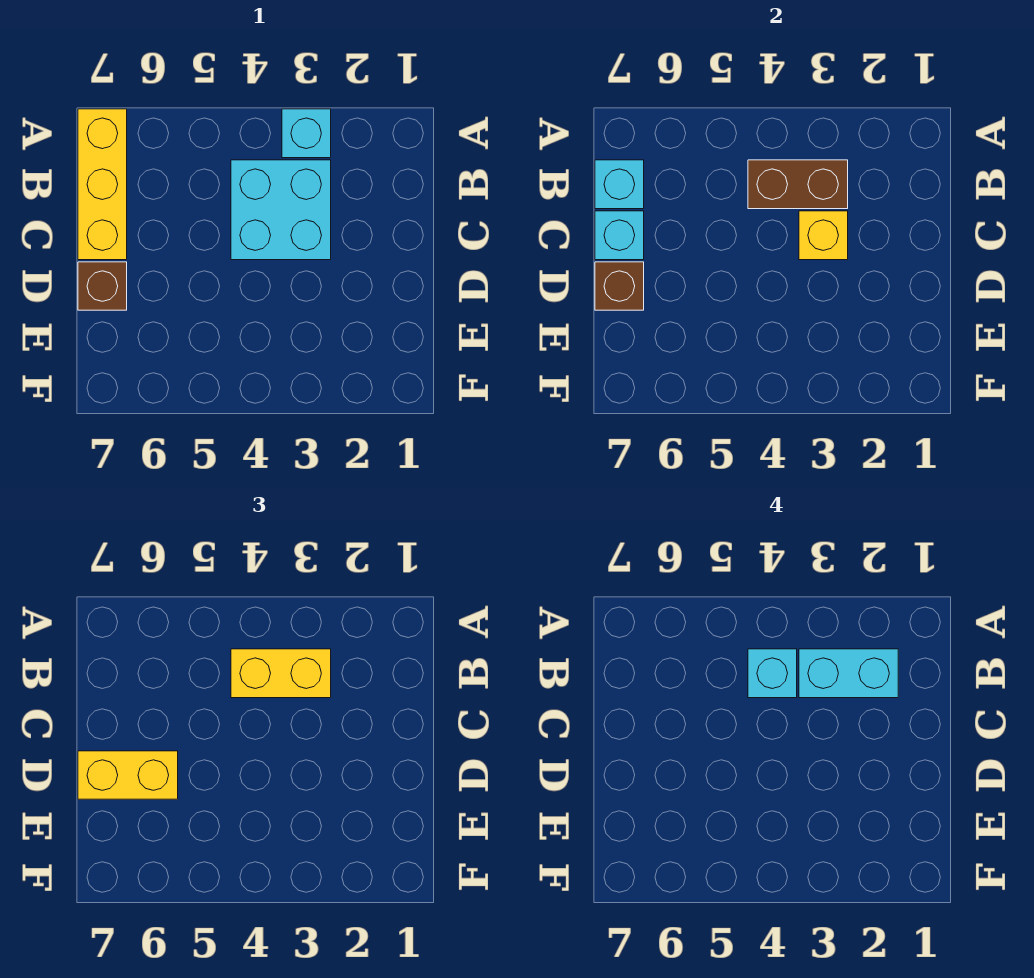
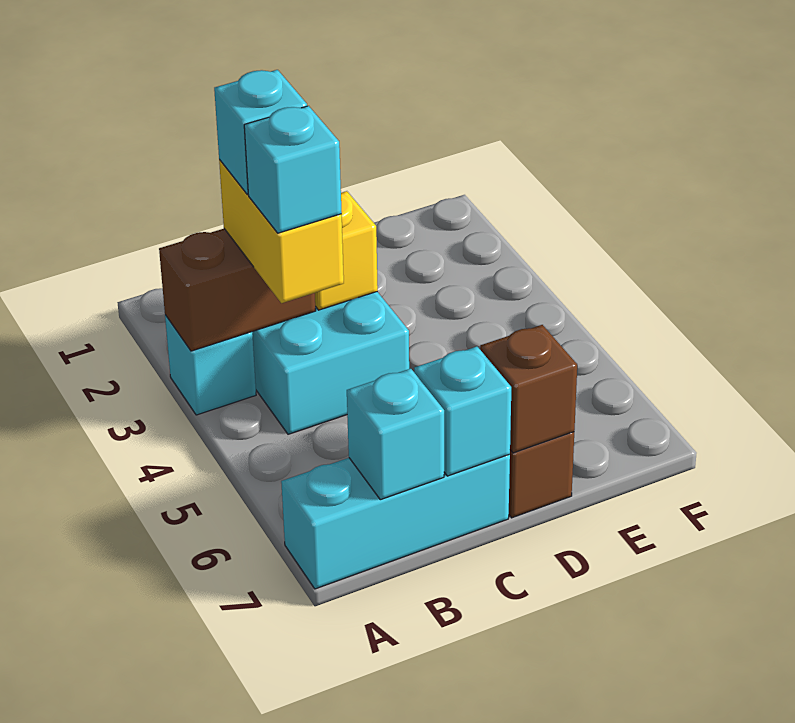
yellow brick A7:C7 level 1 -> cyan brick A7:C7 level 1
cyan brick B2:B3 level 4 -> cyan brick B3 level 4
brown brick B3:B4 level 2 -> brown brick A3:B3 level 2
yellow brick D6:D7 level 3 -> none

